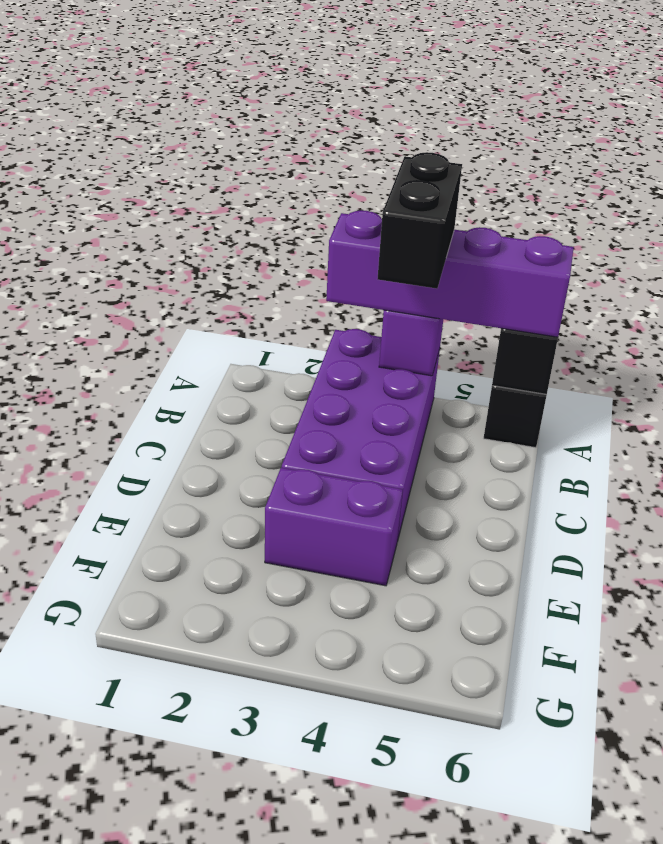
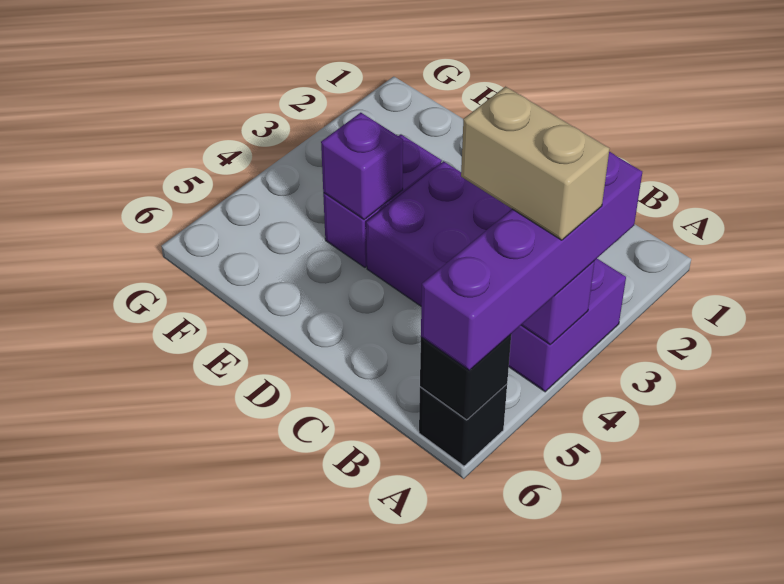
black brick A4:B4 level 4 -> tan brick A4:B4 level 4
none -> purple brick E4 level 2

